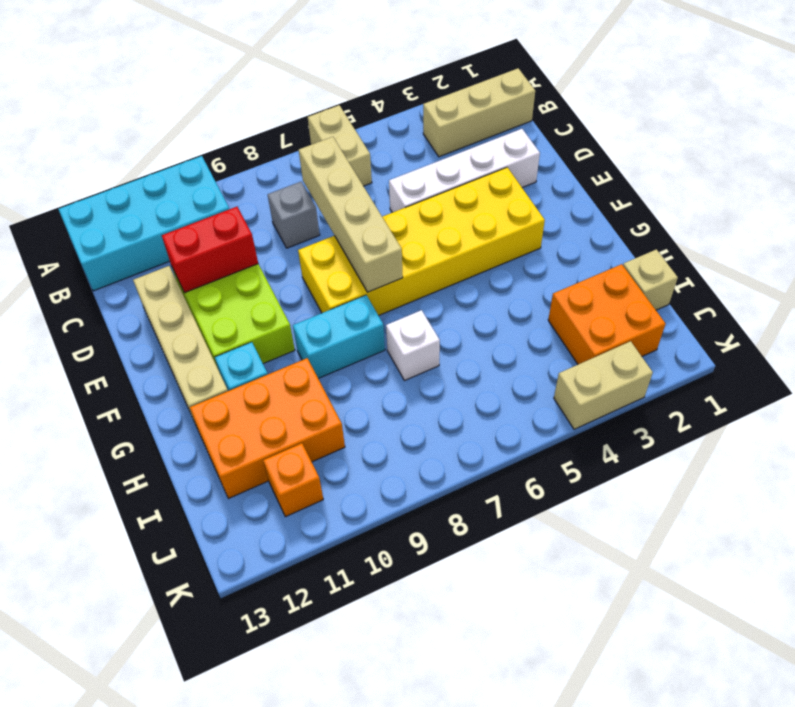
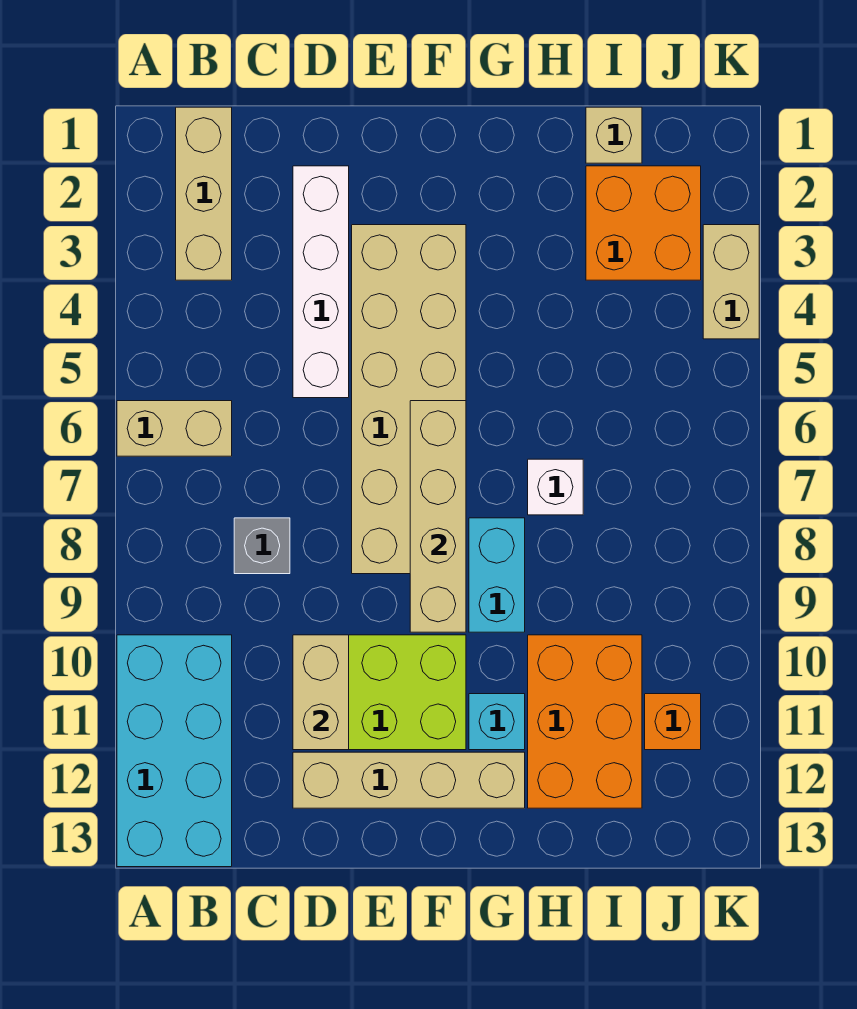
tan brick C7:F7 level 2 -> tan brick F6:F9 level 2
red brick D10:D11 level 2 -> tan brick D10:D11 level 2
yellow brick E3:F8 level 1 -> tan brick E3:F8 level 1

